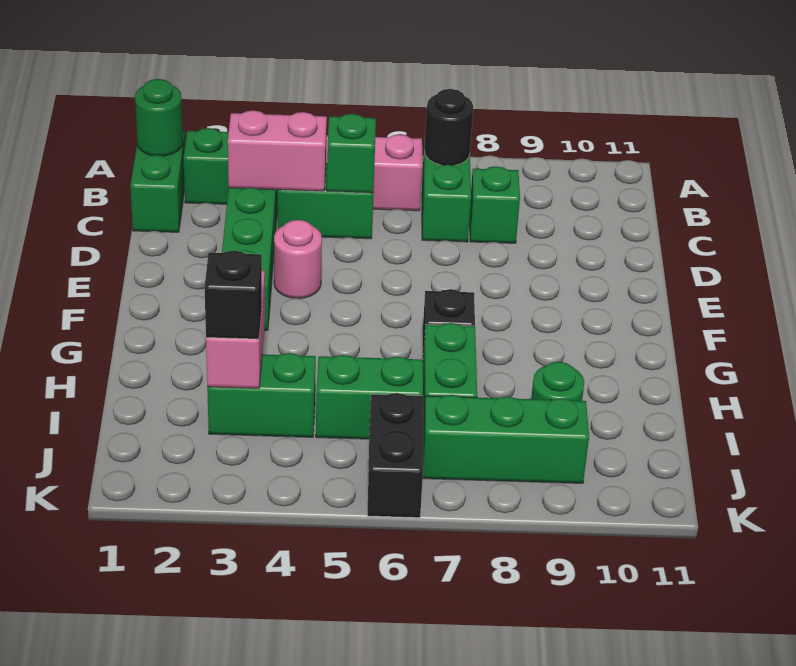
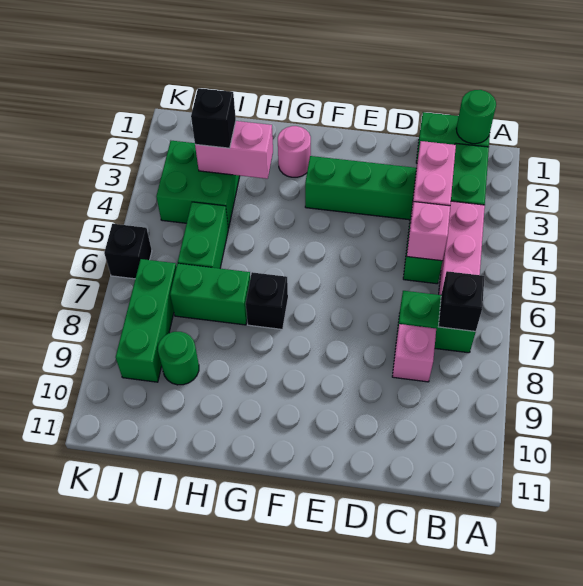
black round brick B7 level 2 -> black brick B7 level 2
green brick C5 level 2 -> pink brick C5 level 2
green brick C8 level 1 -> pink brick C8 level 1
pink round brick E4 level 1 -> pink round brick G2 level 1
green brick I3:I4 level 1 -> green brick I3:J4 level 1
black brick J6:K6 level 1 -> black brick K6 level 1

